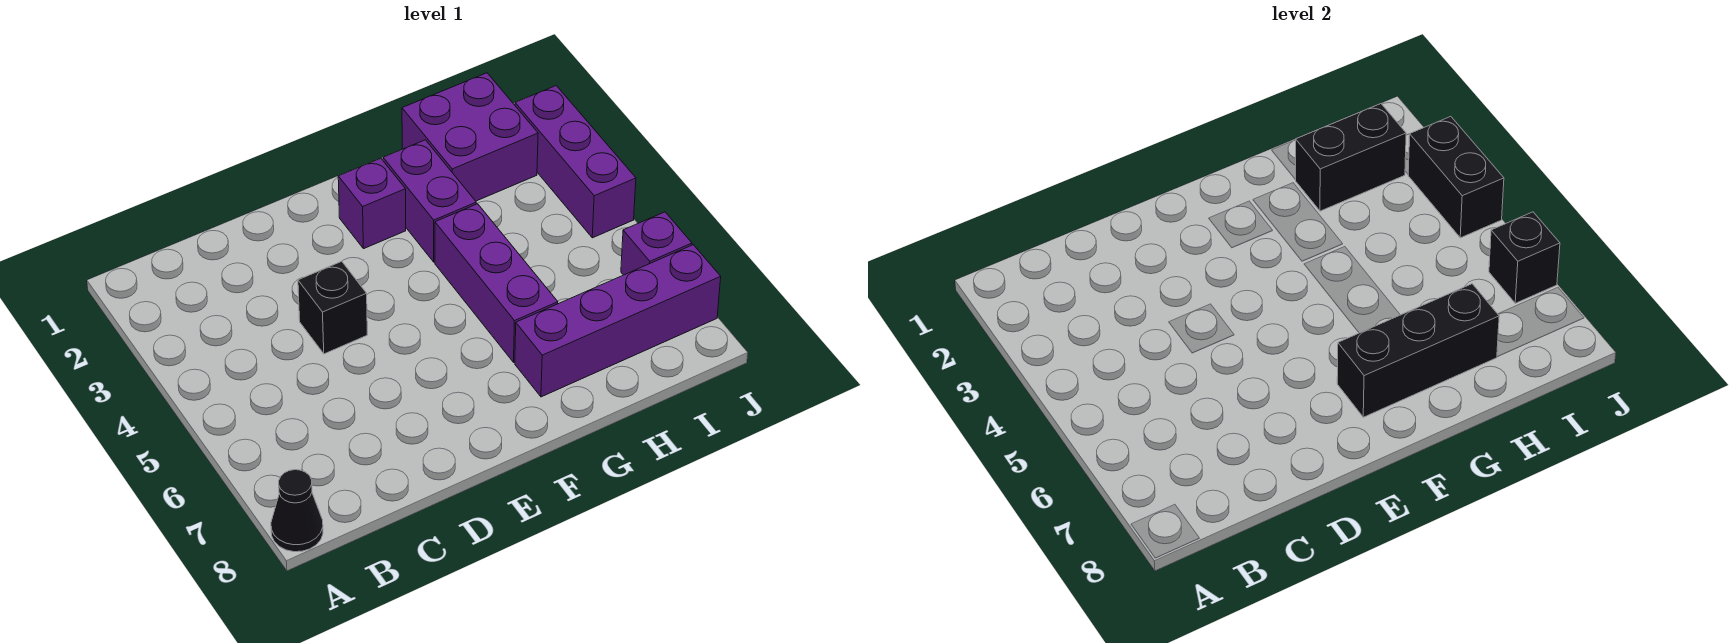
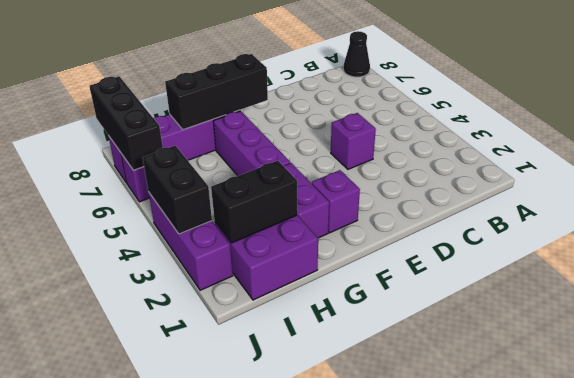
black brick D4 level 1 -> purple brick D4 level 1
black brick J6 level 2 -> black brick J6:J8 level 2

